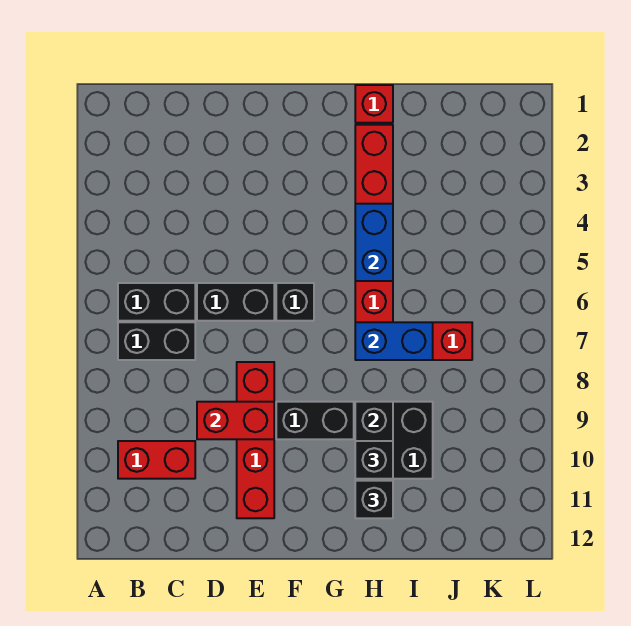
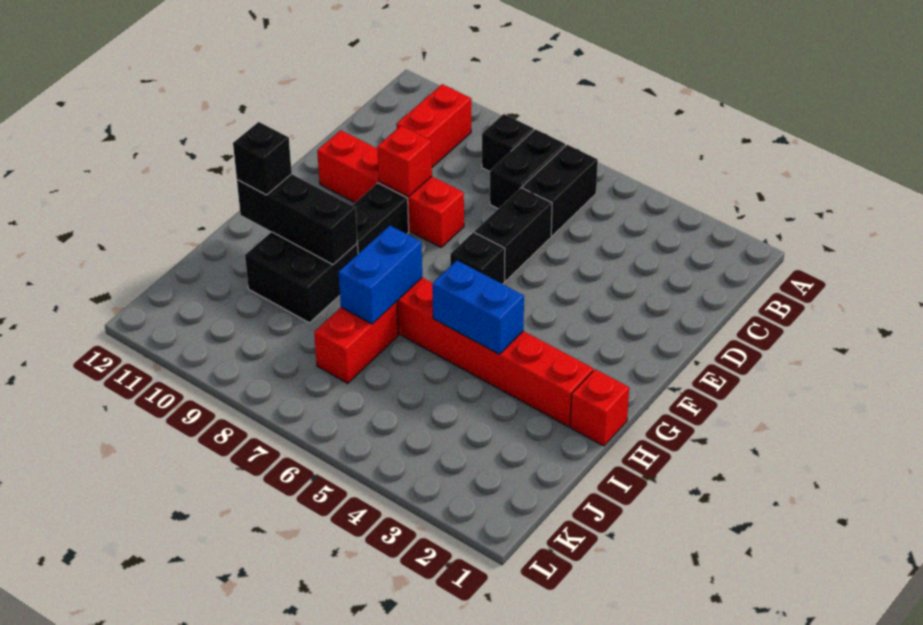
red brick D9:E9 level 2 -> red brick E9 level 2
black brick H10 level 3 -> black brick B8 level 1

